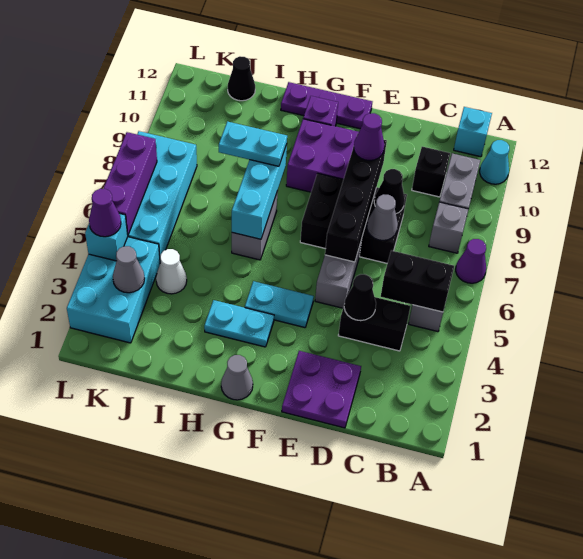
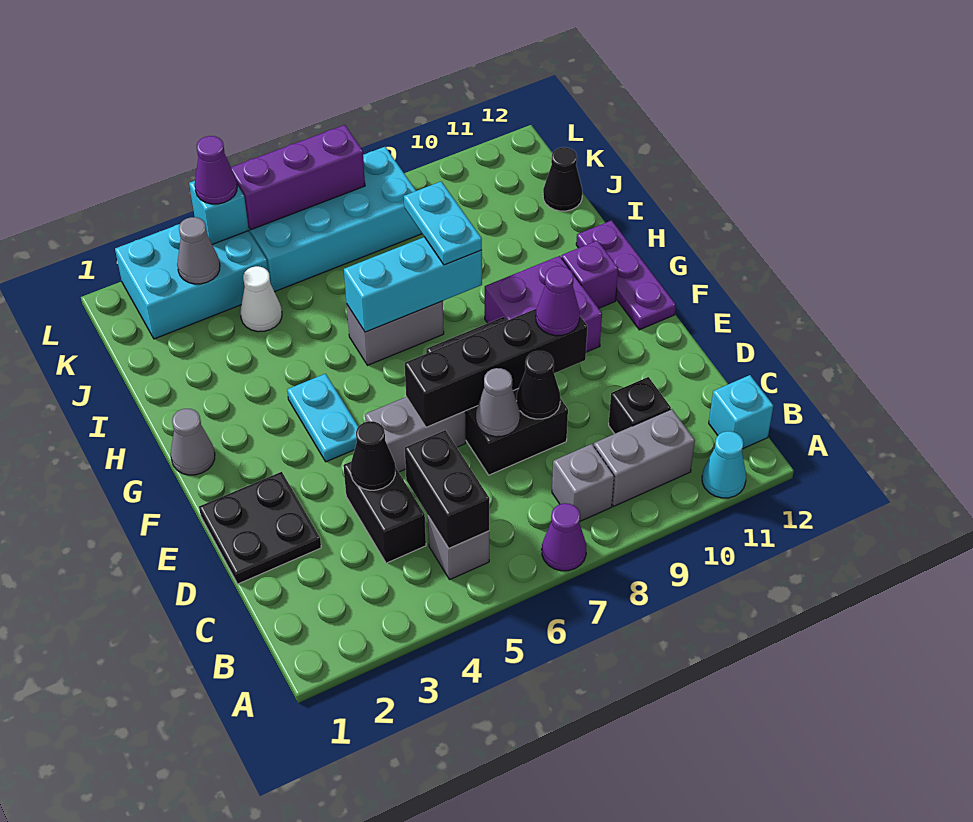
purple plate D1:E2 level 1 -> black plate D1:E2 level 1
cyan plate G3:H3 level 1 -> none

